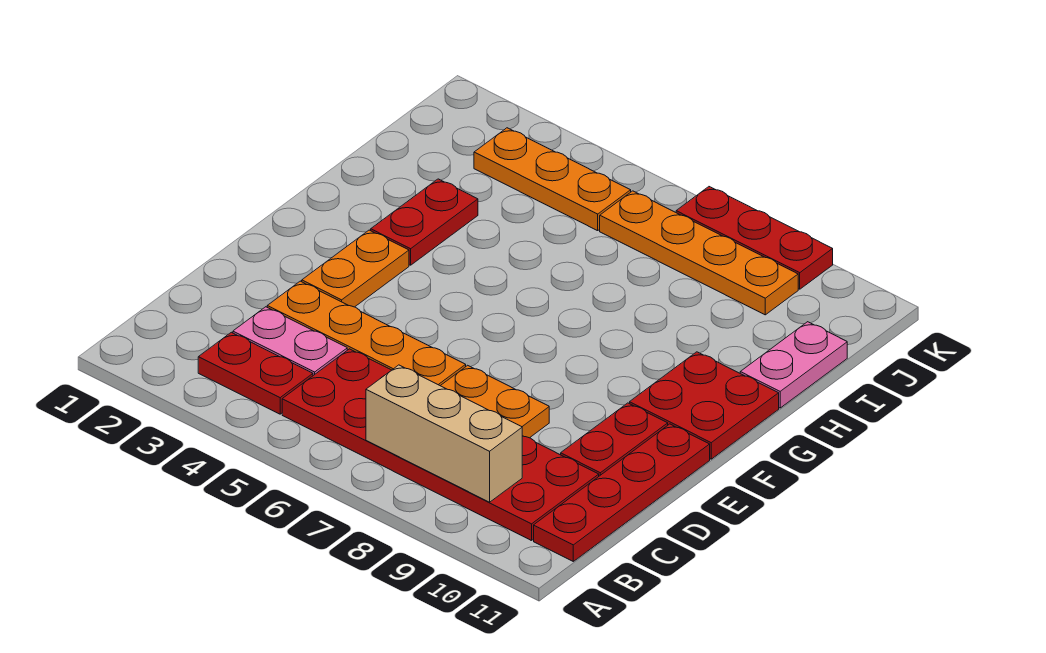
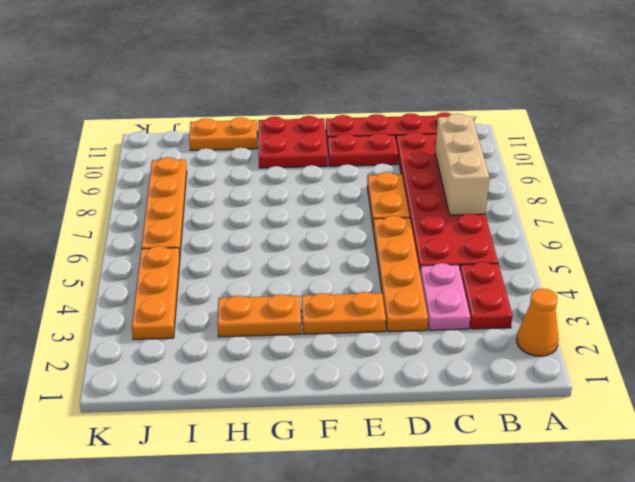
none -> orange cone A2 level 1
red plate G3:H3 level 1 -> orange plate G3:H3 level 1
pink plate H11:I11 level 1 -> orange plate H11:I11 level 1
red plate K7:K9 level 1 -> none

